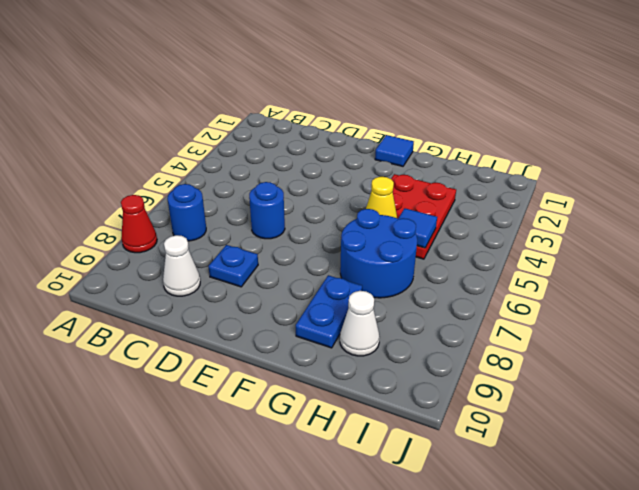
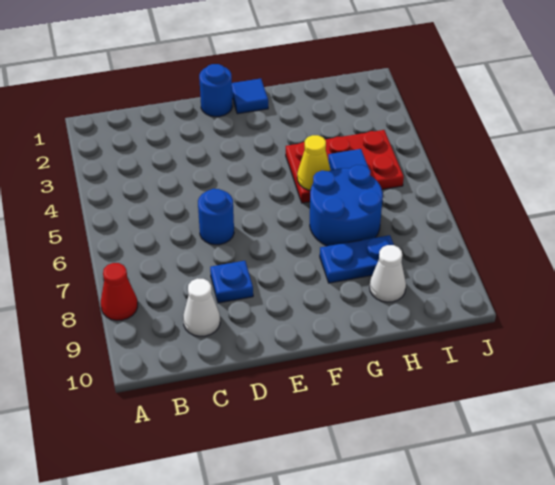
blue round brick B7 level 1 -> blue round brick E1 level 1
red plate G3:H5 level 1 -> red plate G4:I5 level 1
blue plate G8:G9 level 1 -> blue plate G8:H8 level 1

